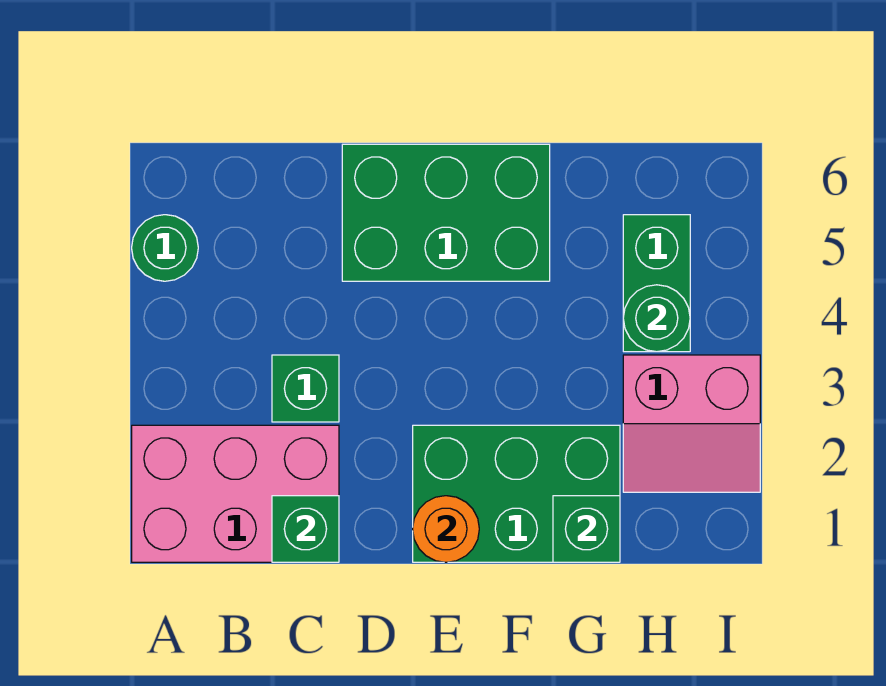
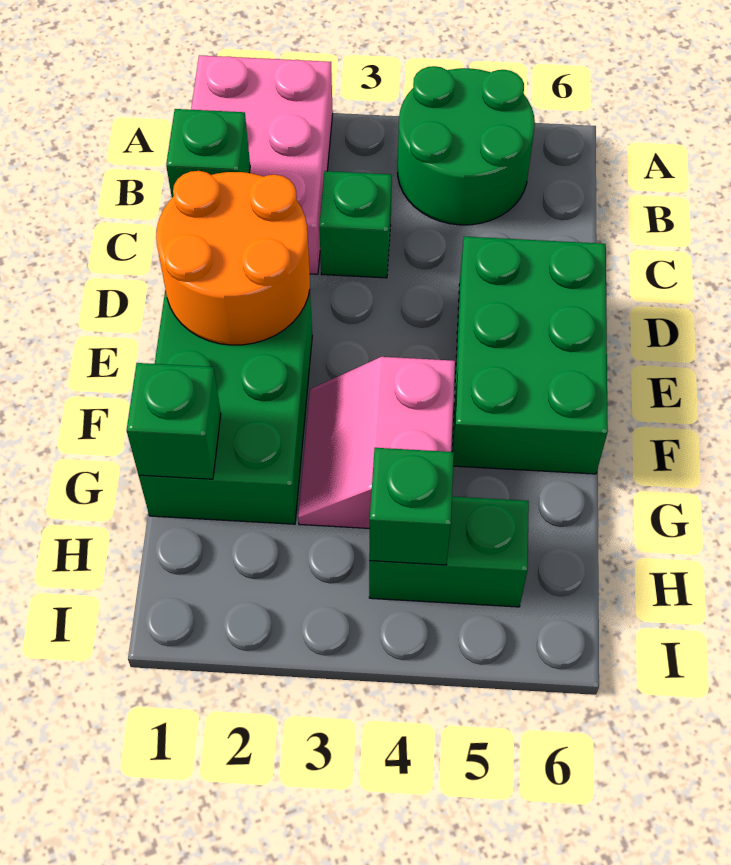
green round brick A5 level 1 -> green round brick A4:B5 level 1
orange round brick E1 level 2 -> orange round brick D1:E2 level 2
pink slope H2:I3 level 1 top 3 -> pink slope F3:G4 level 1 top 4
green round brick H4 level 2 -> green brick H4 level 2

